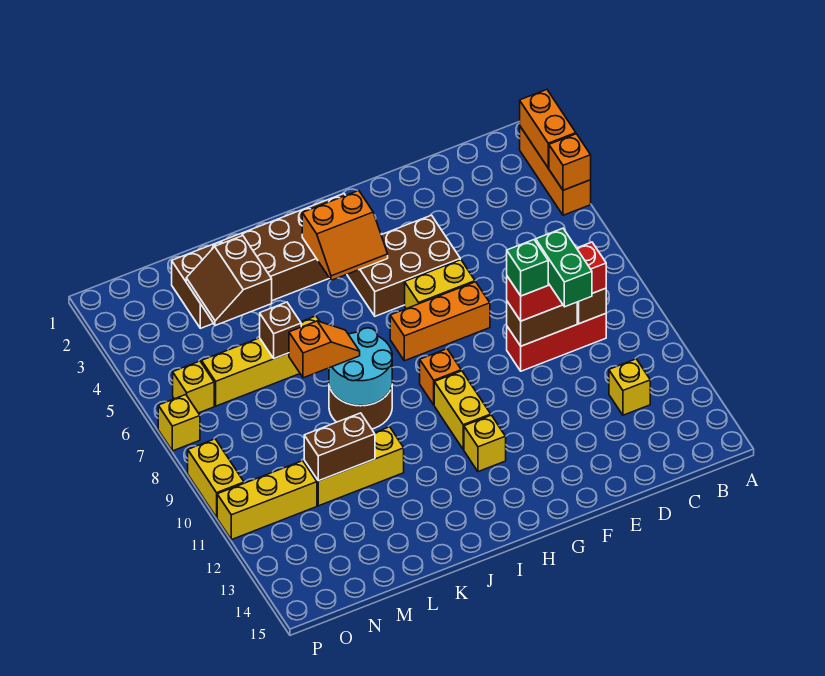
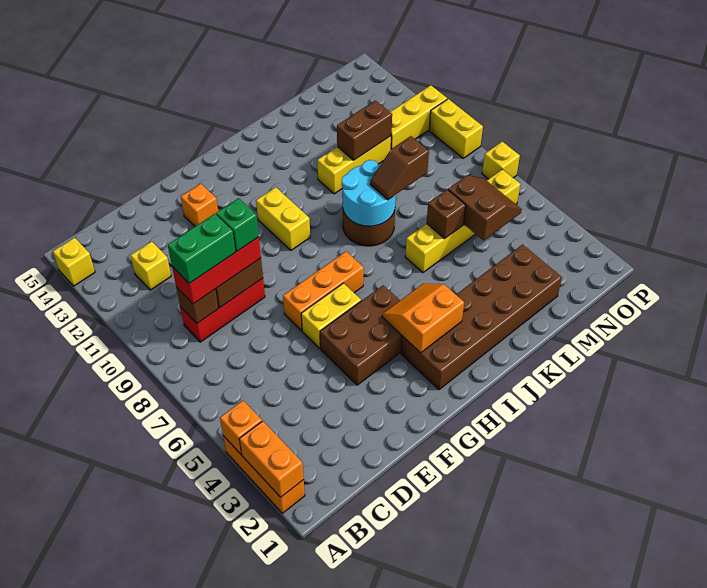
green brick D9:D10 level 4 -> green brick C9:D9 level 4
orange brick H9 level 1 -> orange brick F13 level 1
yellow brick H12 level 1 -> yellow brick A14 level 1
orange slope K8:L8 level 3 top L -> brown slope K8:L8 level 3 top L
brown slope L3:M4 level 2 top L -> brown slope M5:N6 level 2 top M

